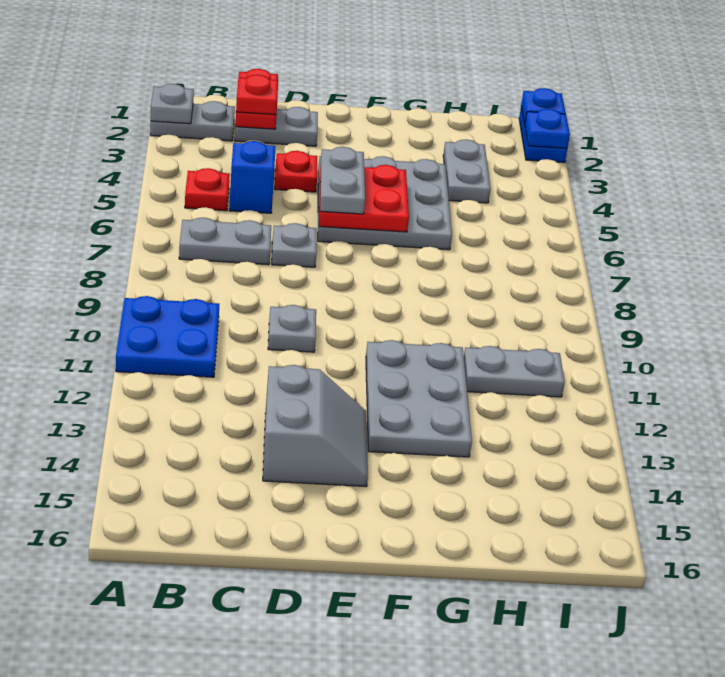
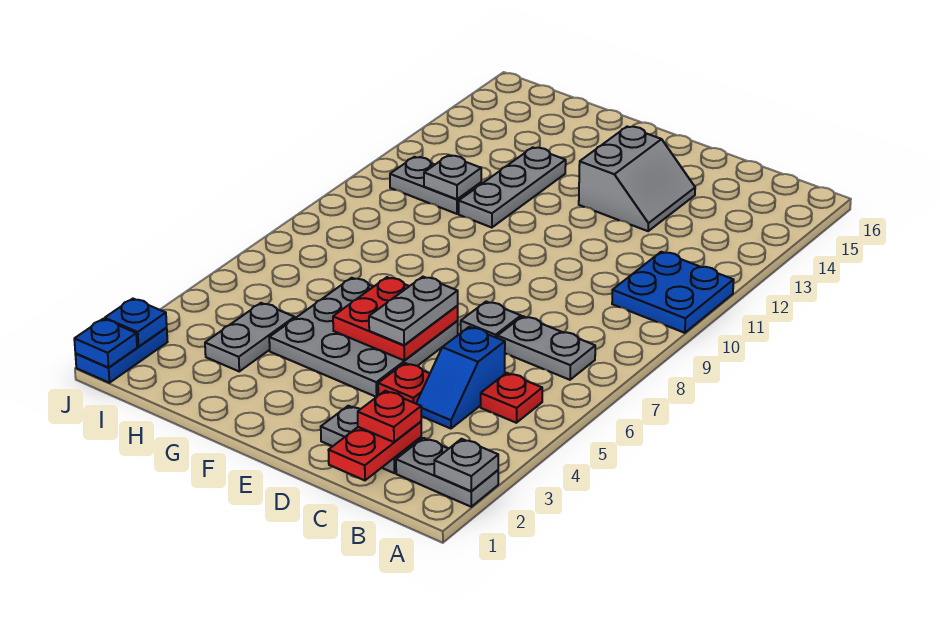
grey plate D10 level 1 -> grey plate H11 level 2
grey slope D13:E14 level 1 top D -> grey slope D13:E14 level 1 top E
grey plate F11:G13 level 1 -> grey plate G11:G13 level 1

